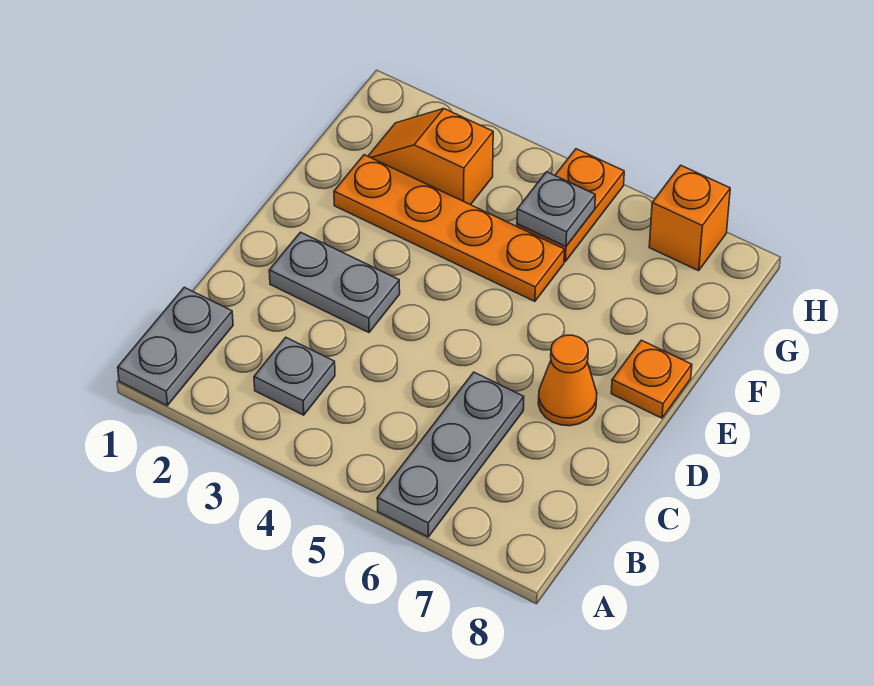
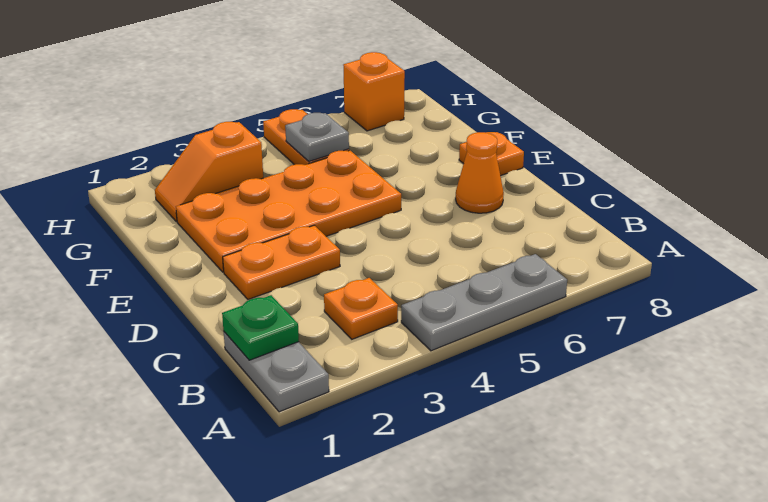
grey plate A6:C6 level 1 -> grey plate A4:A6 level 1
none -> green plate B1 level 2
grey plate B3 level 1 -> orange plate B3 level 1
grey plate D2:D3 level 1 -> orange plate D2:D3 level 1
orange plate F2:F5 level 1 -> orange plate E2:F5 level 1

